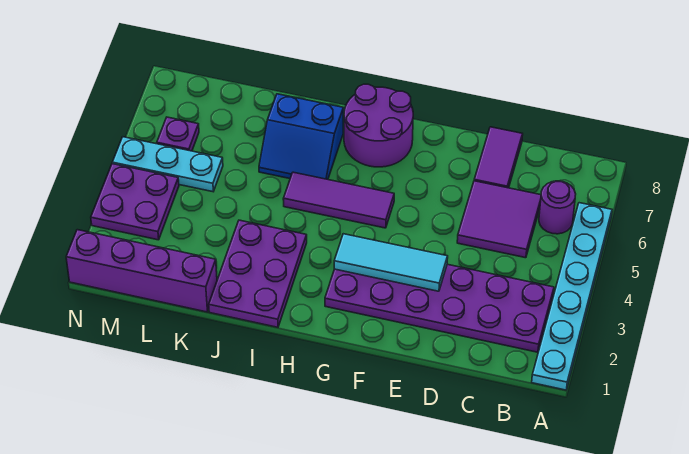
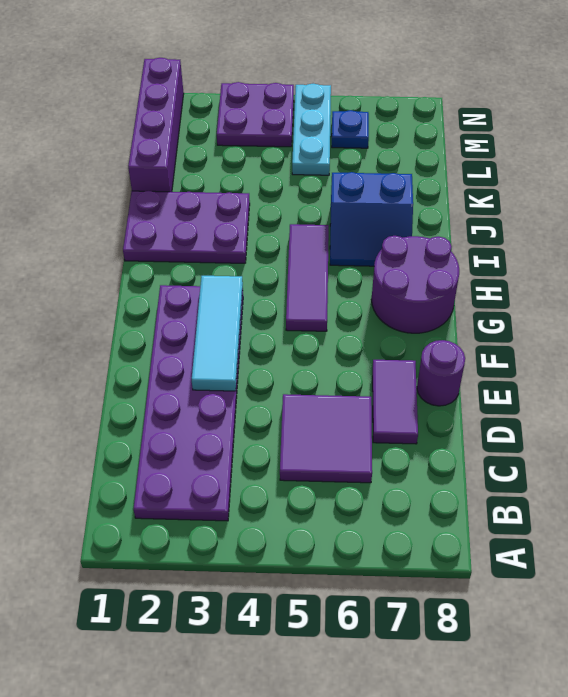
cyan plate A1:A6 level 1 -> none
purple round brick B6 level 1 -> purple round brick E8 level 1
purple tile D7:D8 level 1 -> purple tile D7:E7 level 1
blue slope I6:J7 level 1 top 7 -> blue slope I6:J7 level 1 top J
purple plate M6 level 1 -> blue plate M6 level 1

